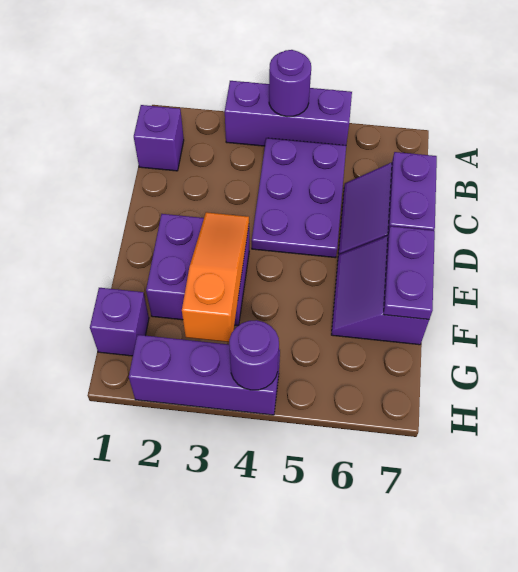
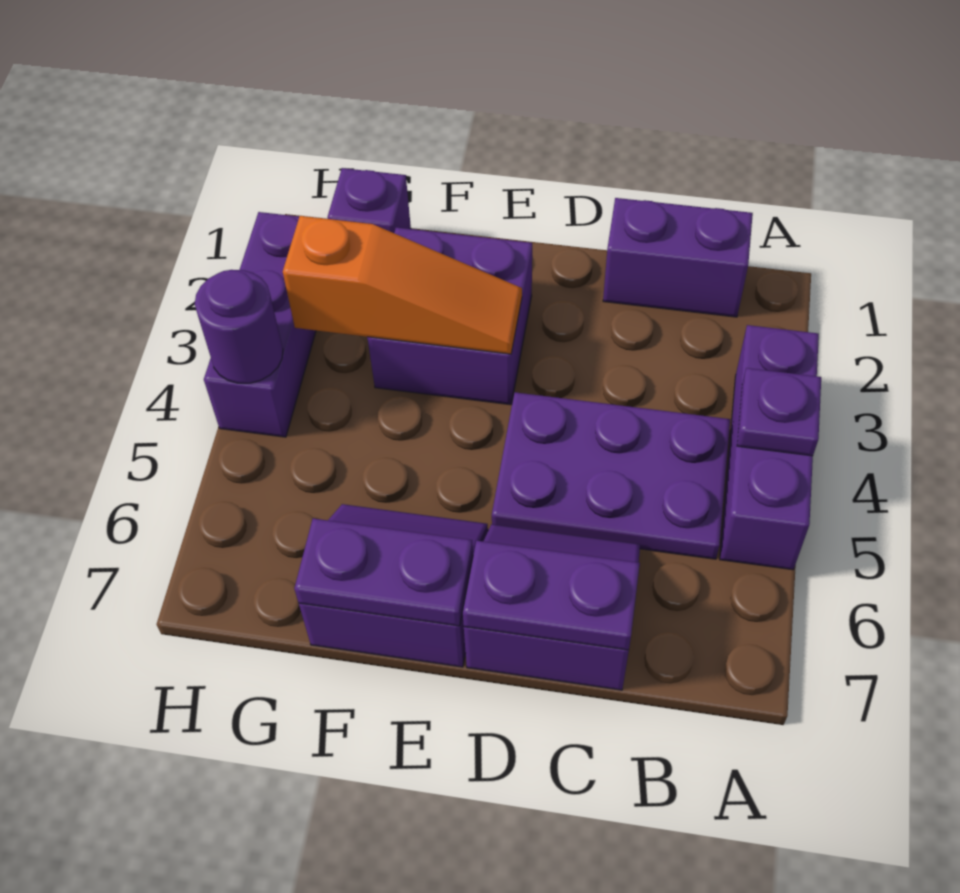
purple round brick A4 level 2 -> purple plate A4 level 2
purple brick B1 level 1 -> purple brick B1:C1 level 1

